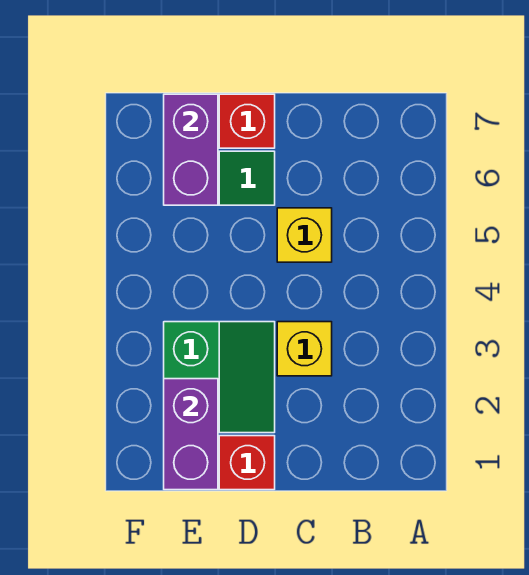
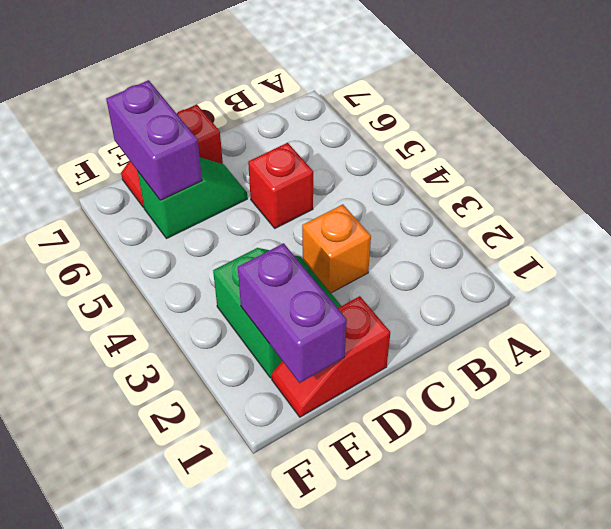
yellow brick C3 level 1 -> orange brick C3 level 1
yellow brick C5 level 1 -> red brick C5 level 1

